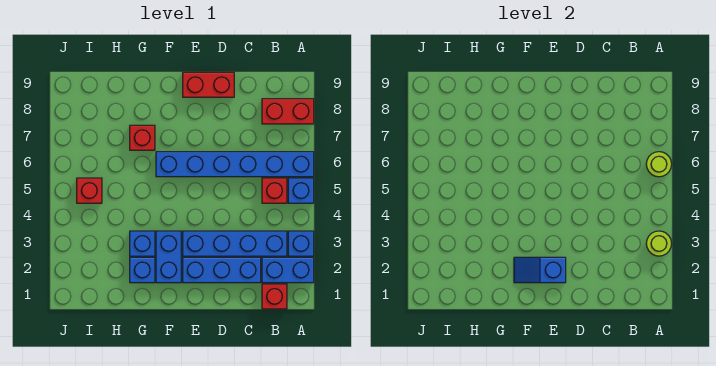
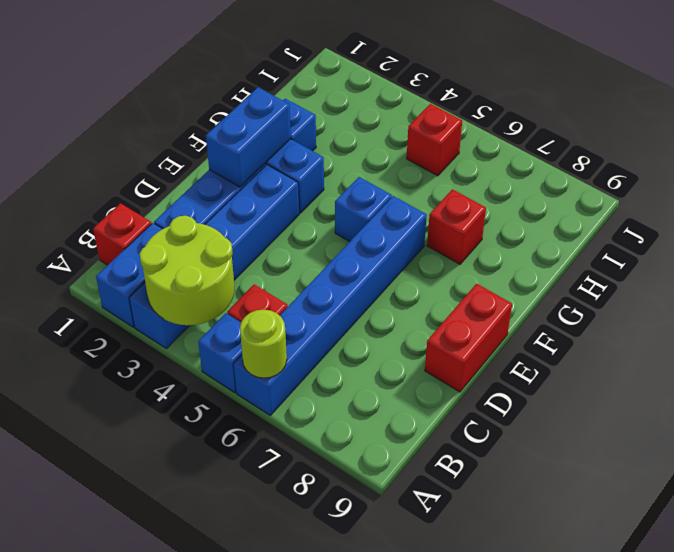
lime round brick A3 level 2 -> lime round brick A3:B4 level 2
red brick A8:B8 level 1 -> none
blue slope E2:F2 level 2 top E -> blue brick E2:F2 level 2
blue brick G3 level 1 -> blue brick F5 level 1

